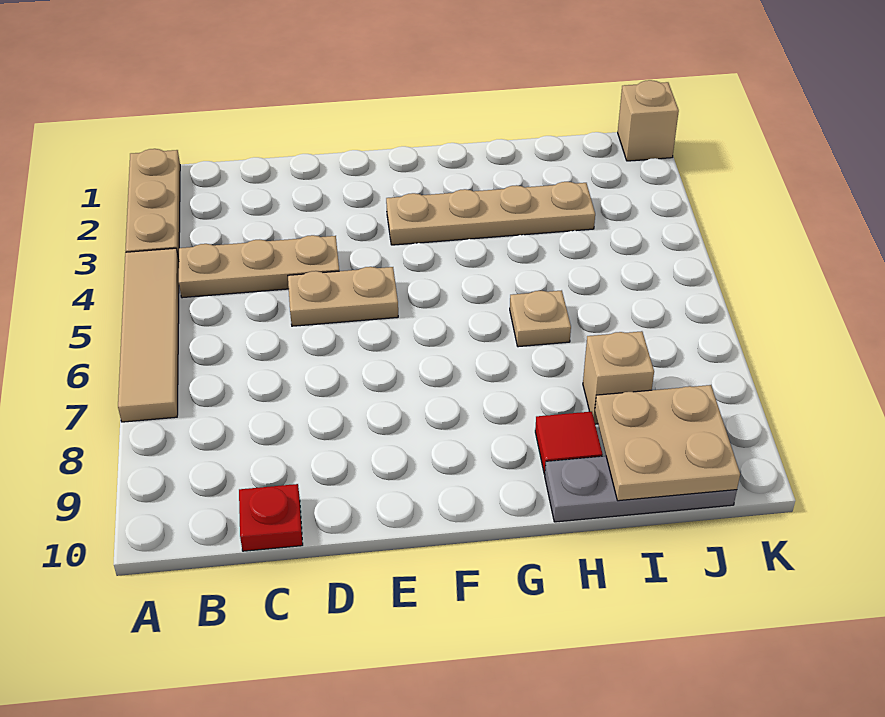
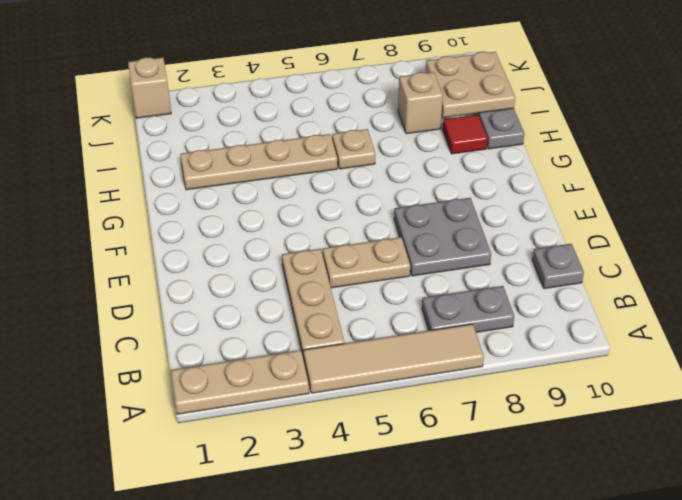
none -> grey plate B7:B8 level 1
red plate C10 level 1 -> grey plate C10 level 1
tan plate D5:E5 level 1 -> tan plate D5:D6 level 1
none -> grey plate D7:E8 level 1
tan plate F3:I3 level 1 -> tan plate H2:H5 level 1

